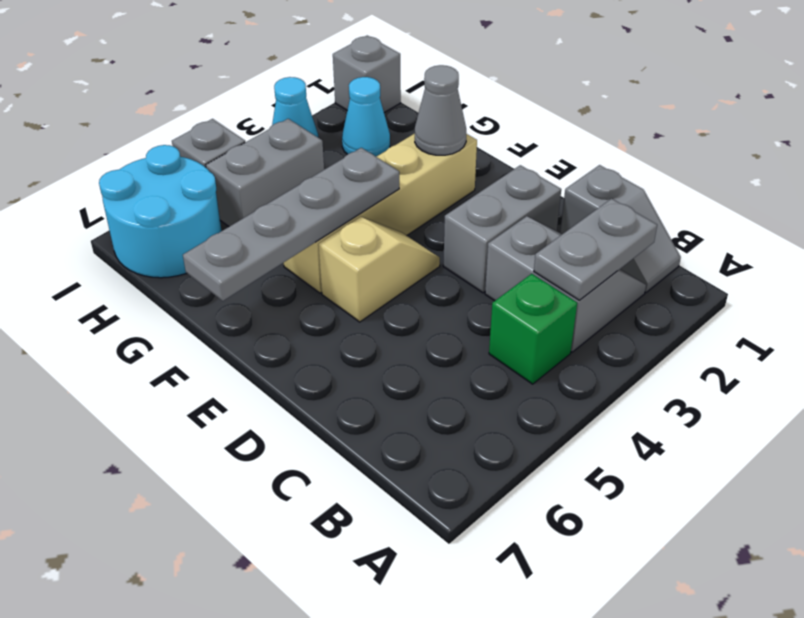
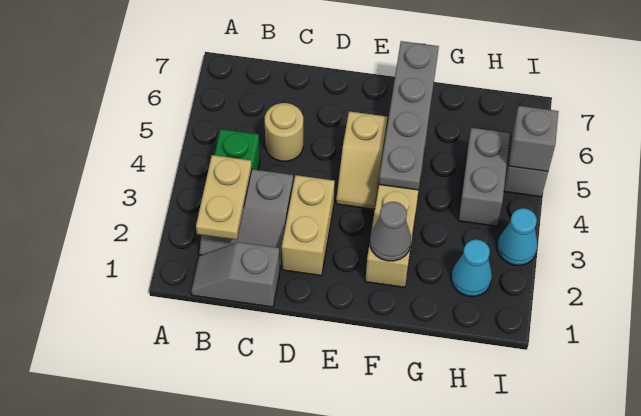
grey plate B2:B3 level 2 -> tan plate B2:B3 level 2
none -> tan round brick C5 level 1
grey brick D2:D3 level 1 -> tan brick D2:D3 level 1
cyan round brick H6:I7 level 1 -> none
grey brick I1 level 1 -> grey brick I5 level 2

